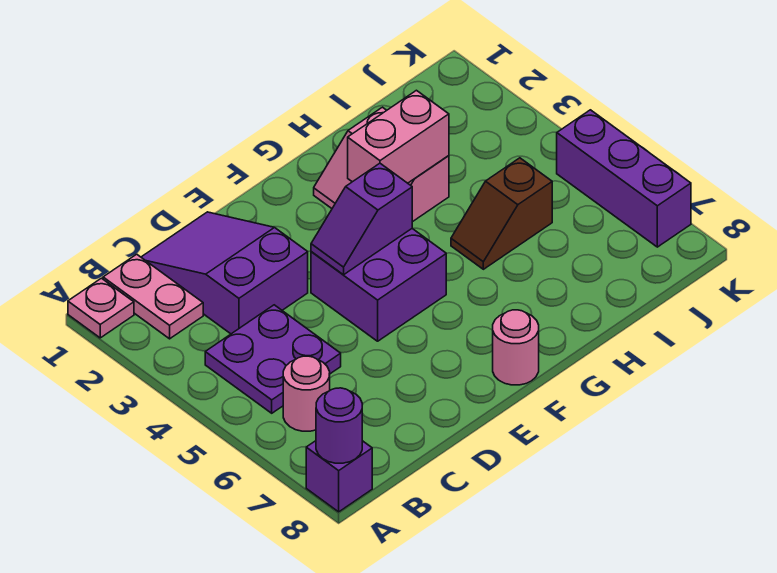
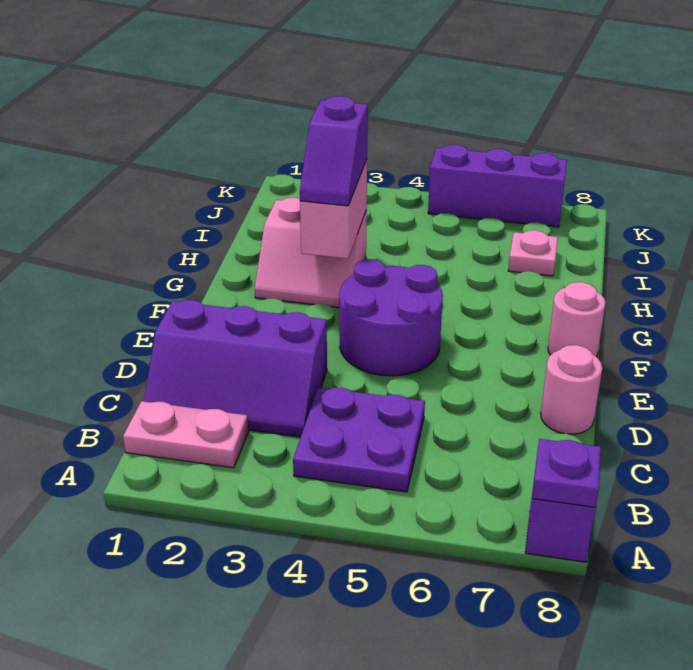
pink plate A1 level 1 -> pink plate I7 level 1
purple round brick A8 level 2 -> purple plate A8 level 2
pink round brick B6 level 1 -> pink round brick D8 level 1
purple slope C1:D3 level 1 top 3 -> purple slope C1:D3 level 1 top D
purple brick E4:F5 level 1 -> purple round brick E4:F5 level 1
purple slope E4:F4 level 2 top F -> purple slope G3:H3 level 3 top H
brown slope H5:I5 level 1 top I -> none

